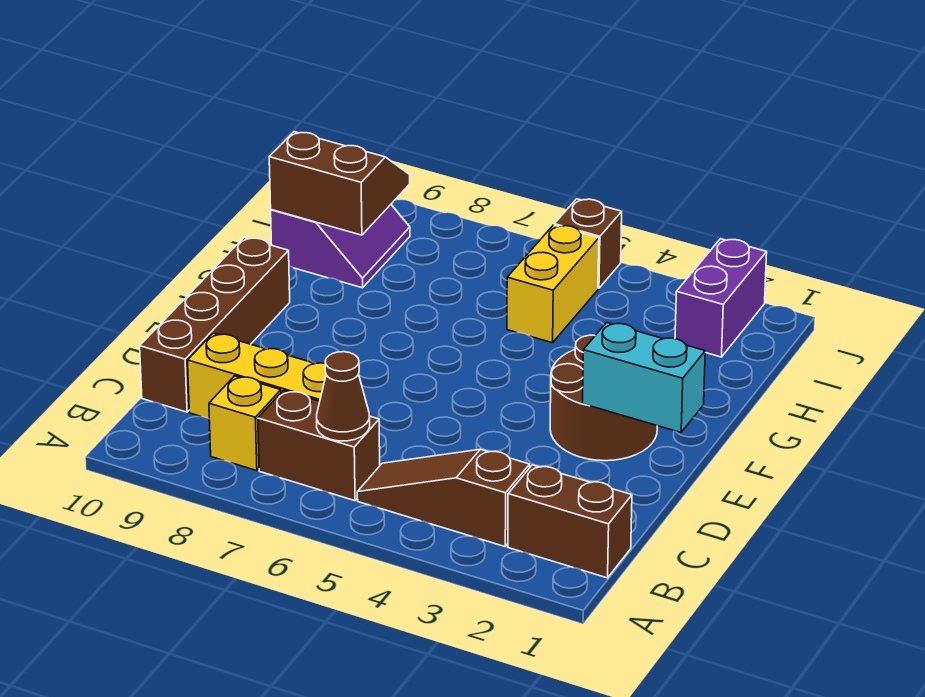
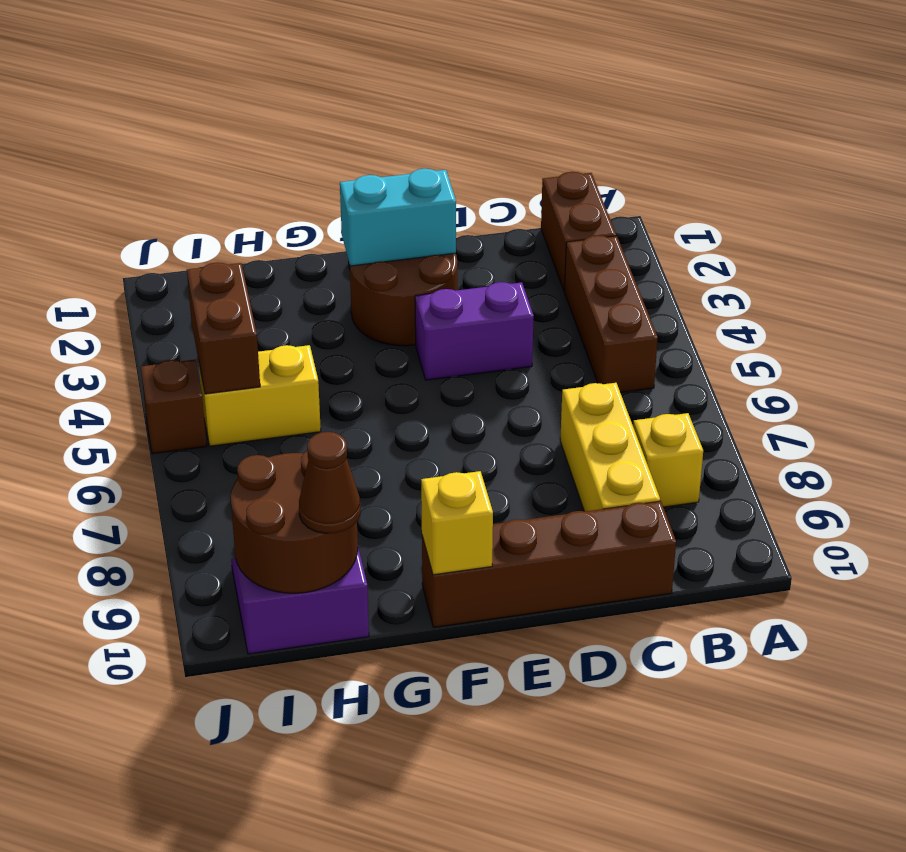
brown slope B3:B5 level 1 top 3 -> brown brick B3:B5 level 1
brown brick B6:B7 level 1 -> brown brick I4:I5 level 2
brown cone B6 level 2 -> brown cone H10 level 3
cyan brick E1:E2 level 2 -> cyan brick E2:F2 level 2
none -> yellow brick F10 level 2
brown slope H9:I10 level 2 top H -> brown round brick H9:I10 level 2
purple brick I2:J2 level 1 -> purple brick D4:E4 level 1

